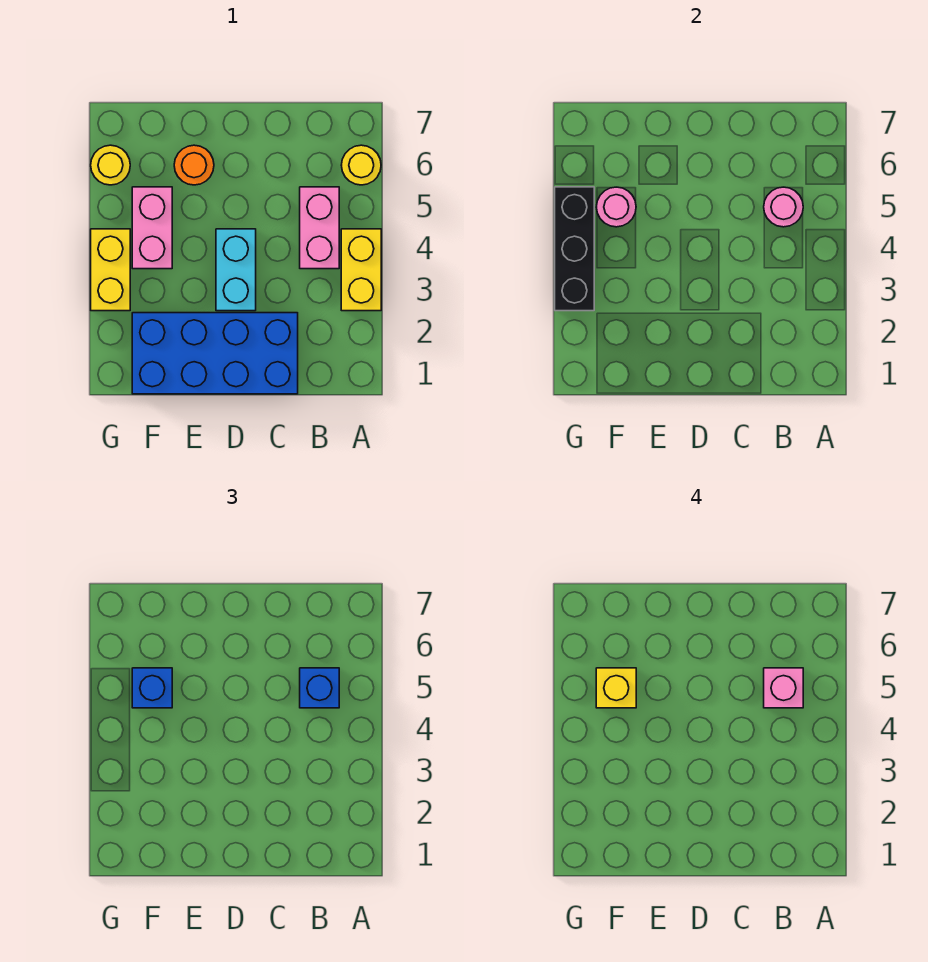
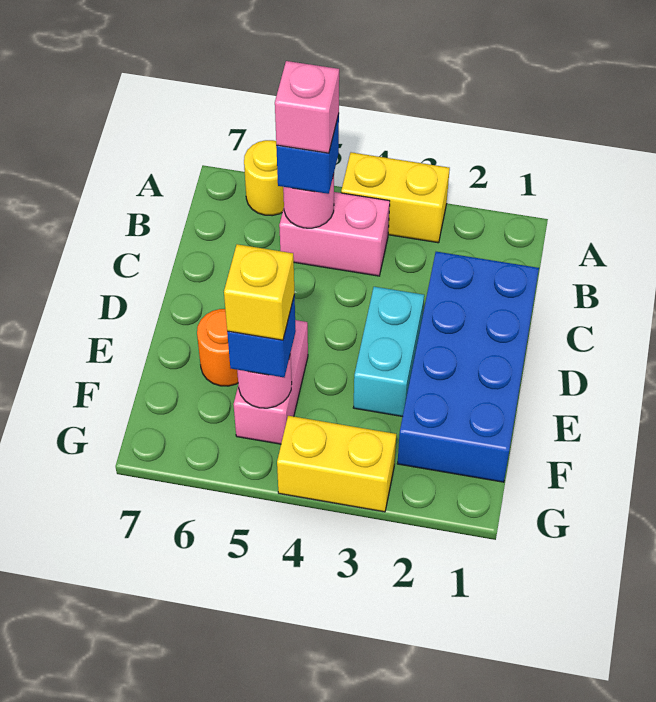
cyan brick D3:D4 level 1 -> cyan brick D3:E3 level 1
pink brick F4:F5 level 1 -> pink brick E5:F5 level 1
black brick G3:G5 level 2 -> none
yellow round brick G6 level 1 -> none

